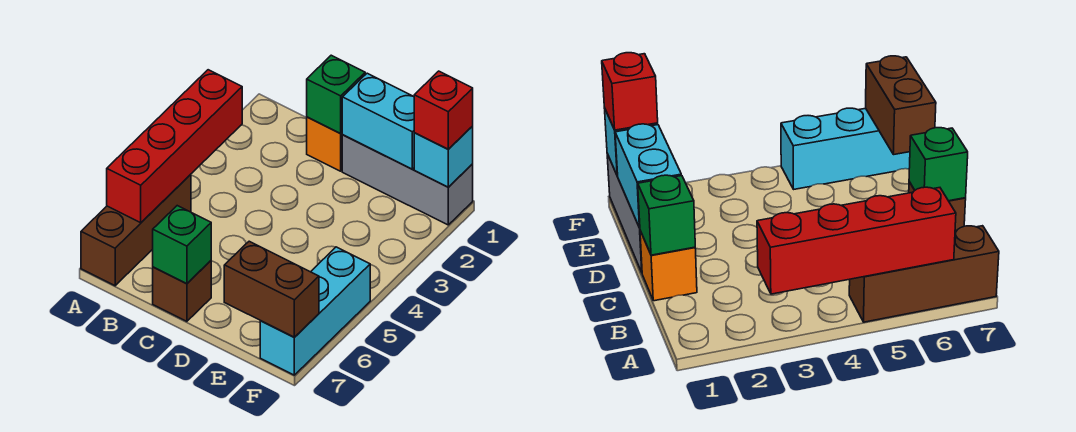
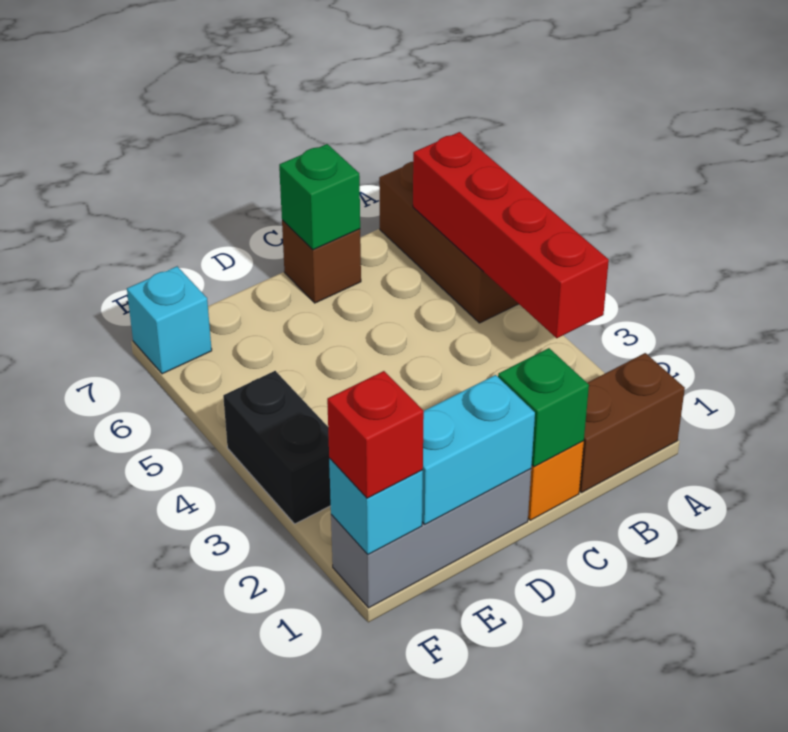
brown brick E7:F7 level 2 -> brown brick A1:B1 level 1
none -> black brick F3:F4 level 1
cyan brick F5:F7 level 1 -> cyan brick F7 level 1

